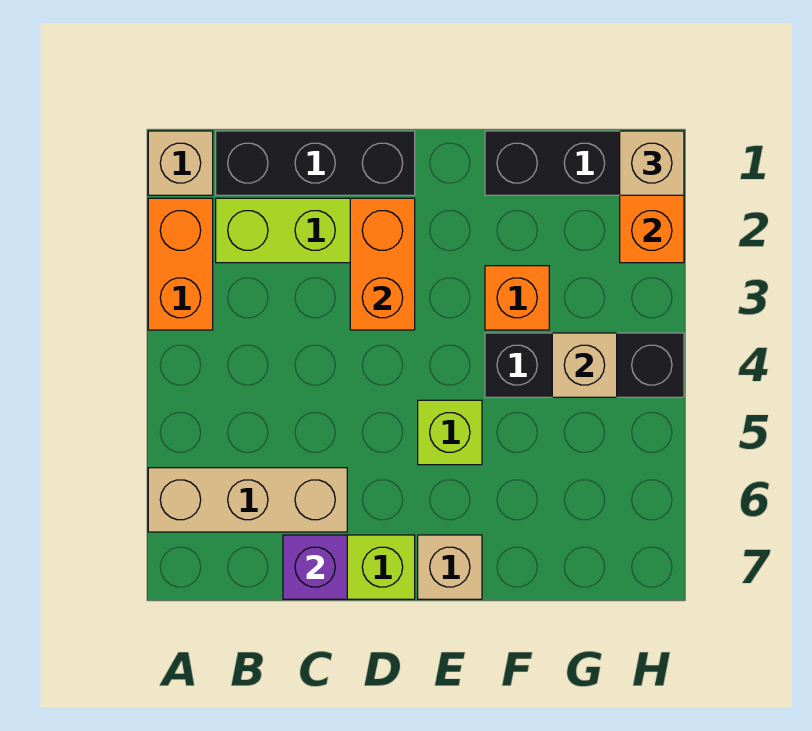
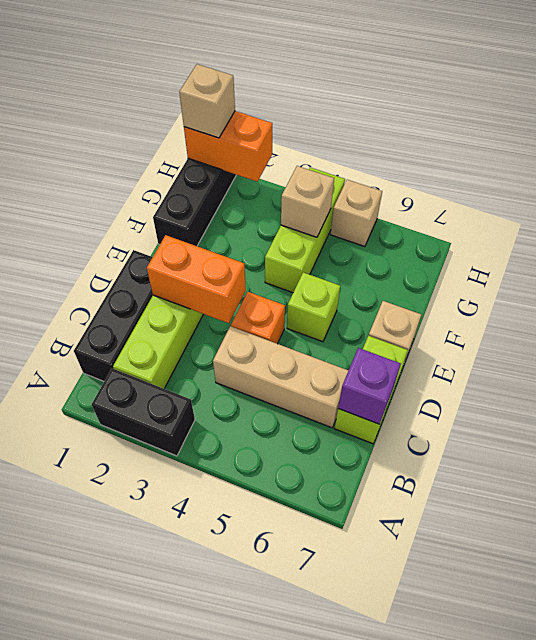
tan brick A1 level 1 -> tan brick H5 level 1
orange brick A2:A3 level 1 -> black brick A2:A3 level 1
tan brick A6:C6 level 1 -> tan brick C4:C6 level 1
orange brick F3 level 1 -> orange brick D4 level 1
black brick F4:H4 level 1 -> lime brick F4:H4 level 1

